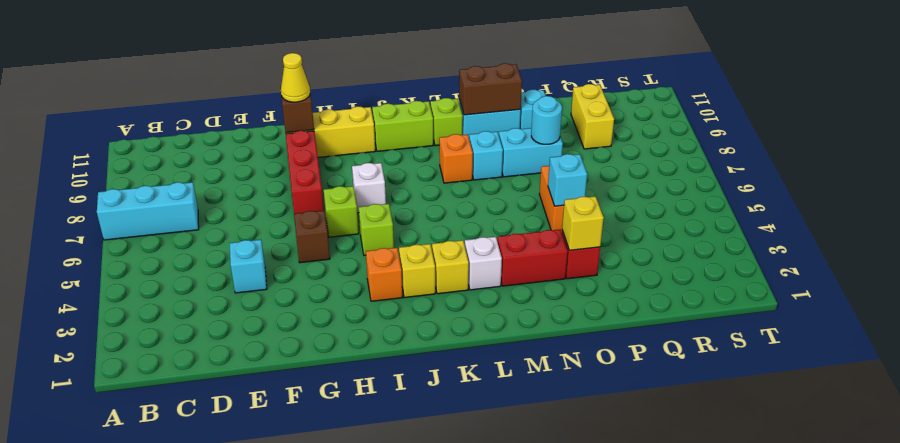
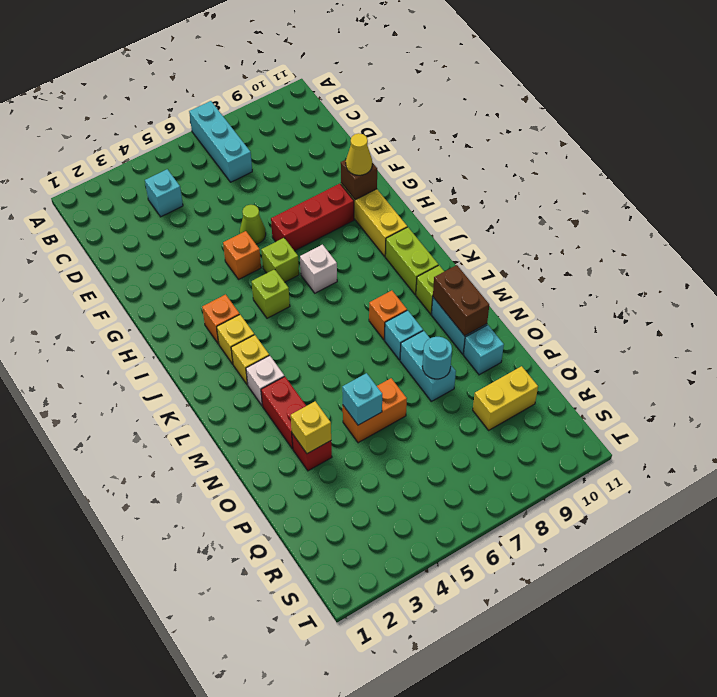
cyan brick E4 level 1 -> cyan brick C4 level 1
none -> lime cone F6 level 1
brown brick G5 level 1 -> orange brick G5 level 1

